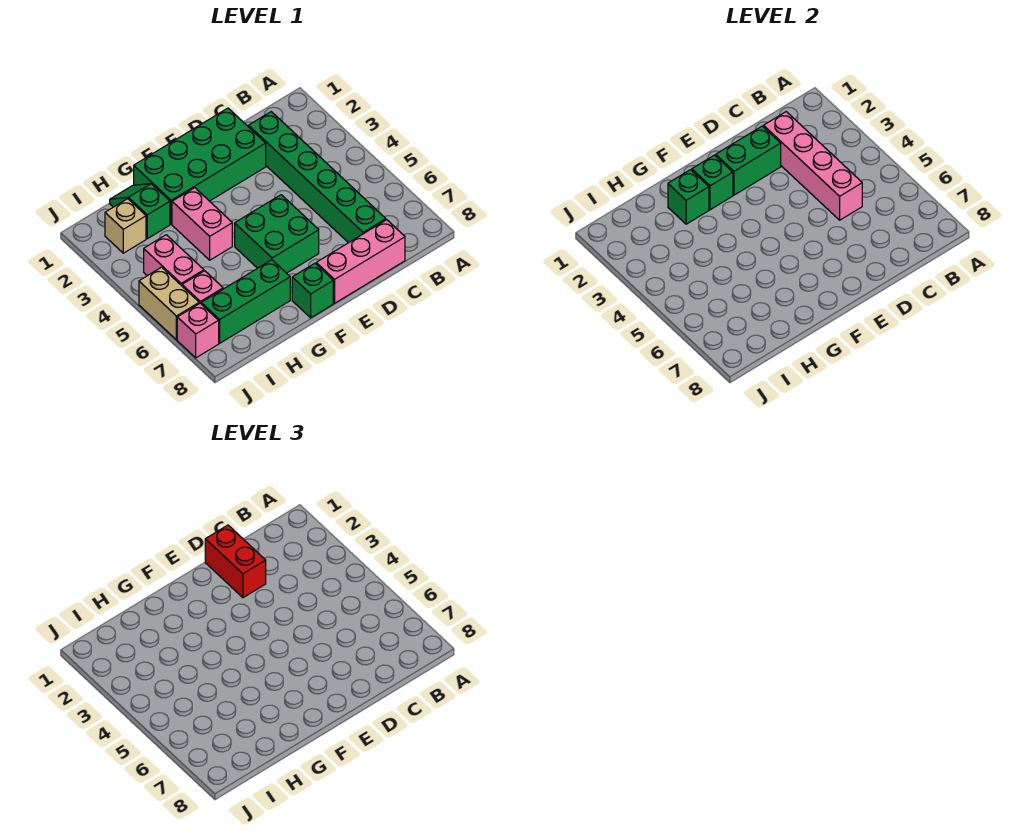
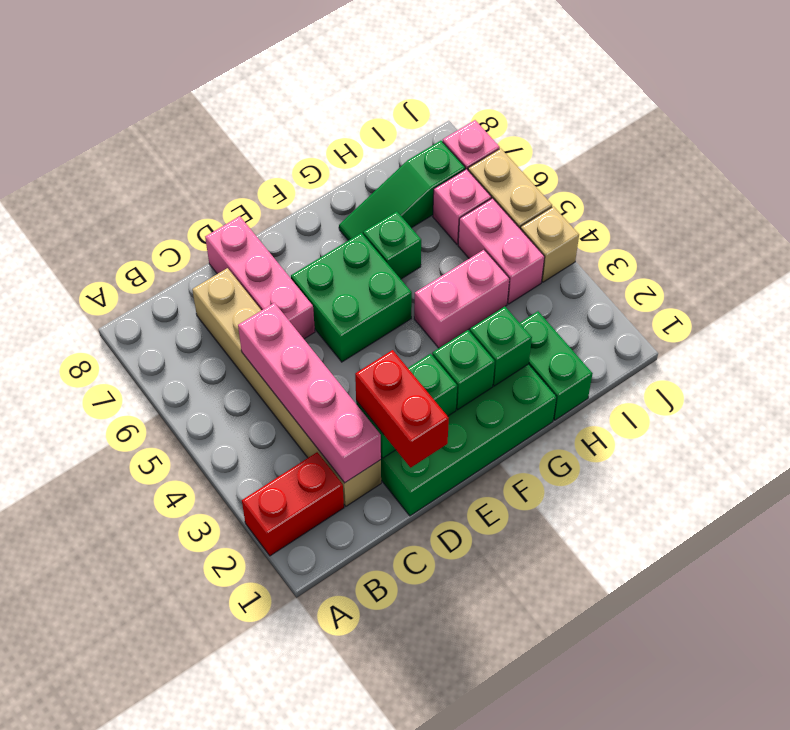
none -> red brick A2:B2 level 1
green brick C2:C7 level 1 -> tan brick C2:C7 level 1
pink brick C8:E8 level 1 -> pink brick D6:D8 level 1
green brick F8 level 1 -> green brick G6 level 1
pink brick G3:G4 level 1 -> pink brick G4:H4 level 1
green brick G7:I7 level 1 -> green slope G7:I7 level 1 top I
green slope H1:H2 level 1 top 2 -> green brick H1:H2 level 1
tan brick I2 level 1 -> tan brick J4 level 1

